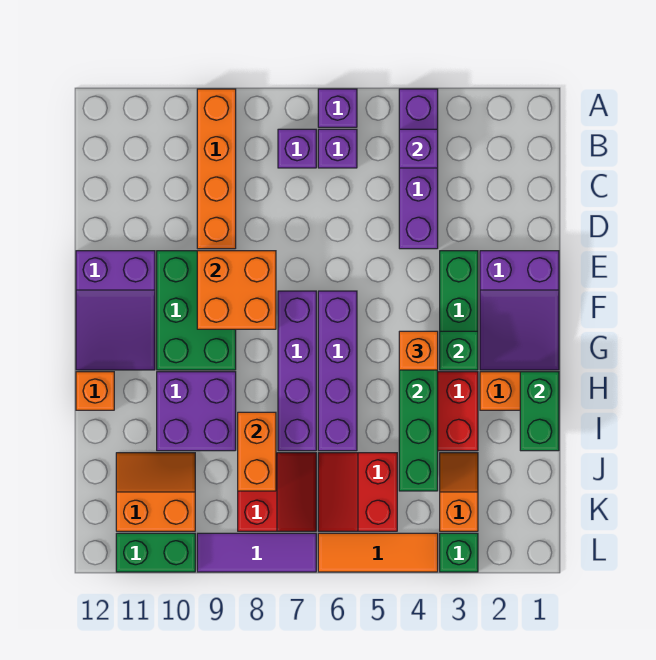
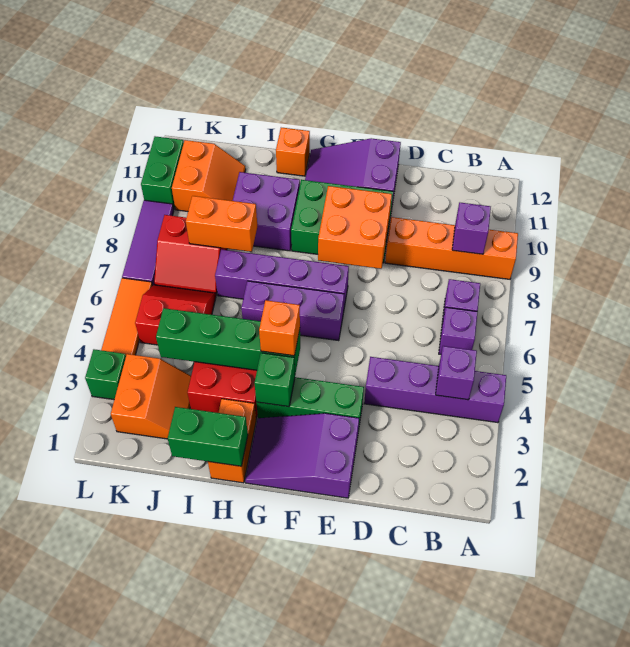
purple brick A6 level 1 -> purple brick B9 level 2
purple brick F6:I6 level 1 -> purple brick F6:H6 level 1
orange slope J3:K3 level 1 top K -> orange slope J2:K3 level 1 top K

